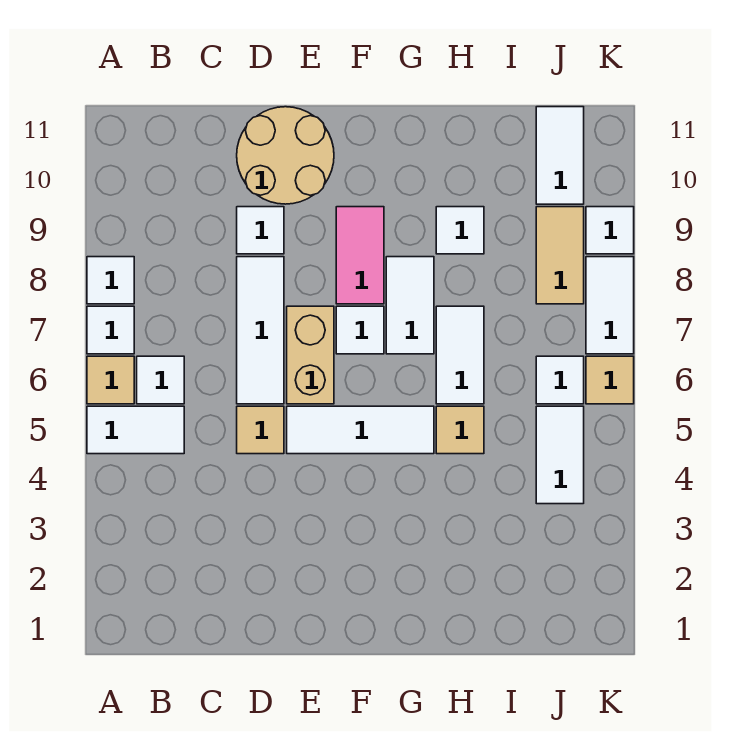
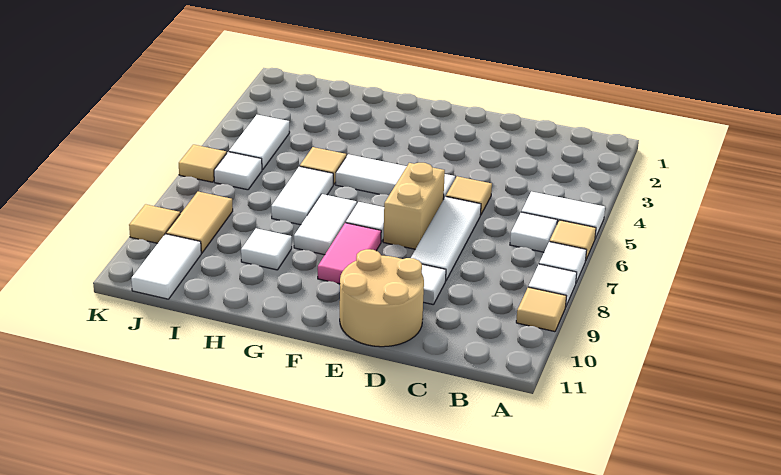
none -> tan tile A9 level 1
white tile K7:K8 level 1 -> none
white tile K9 level 1 -> tan tile K9 level 1

